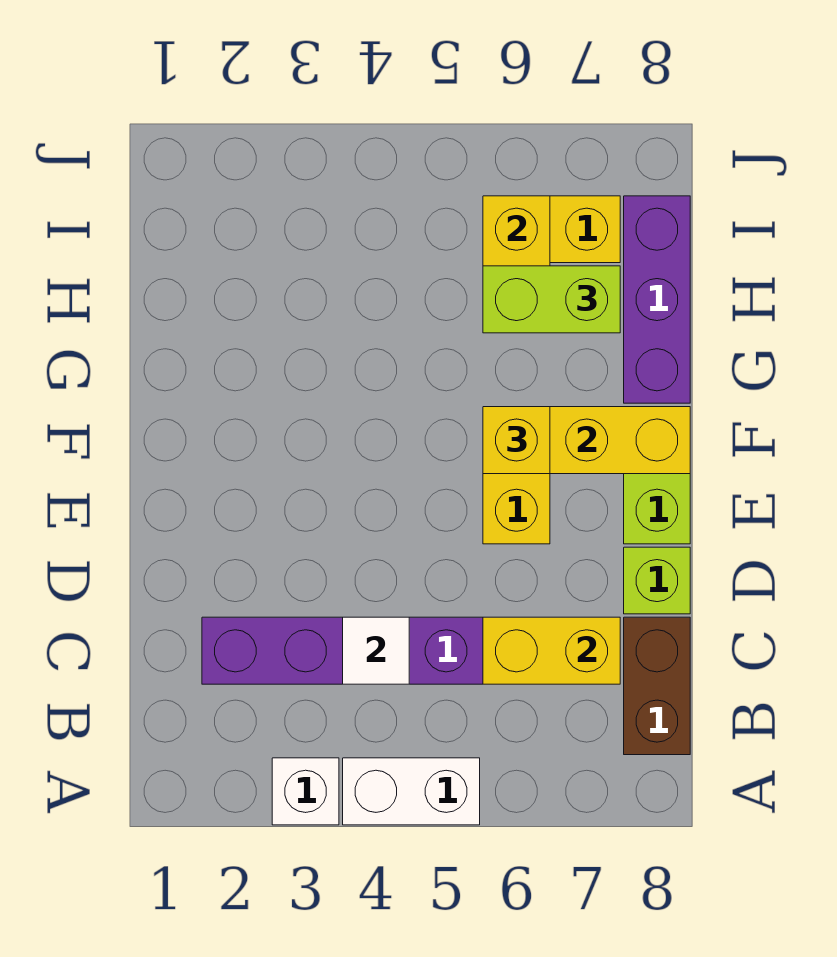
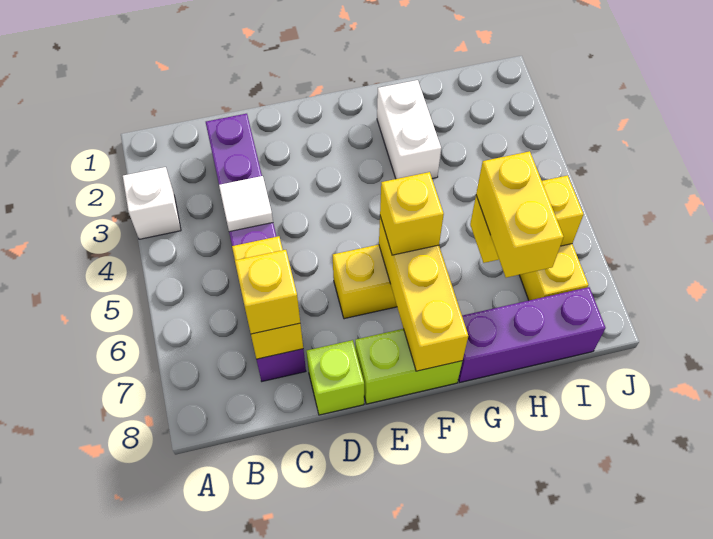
white brick A4:A5 level 1 -> white brick G2:G3 level 1
brown brick B8:C8 level 1 -> none
none -> yellow brick C7 level 3
lime brick H6:H7 level 3 -> yellow brick H6:H7 level 3

